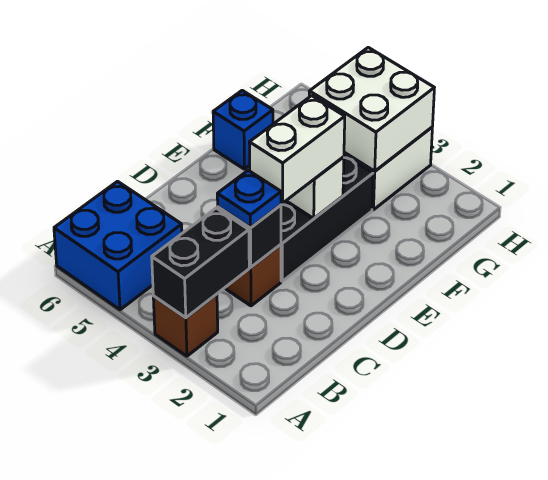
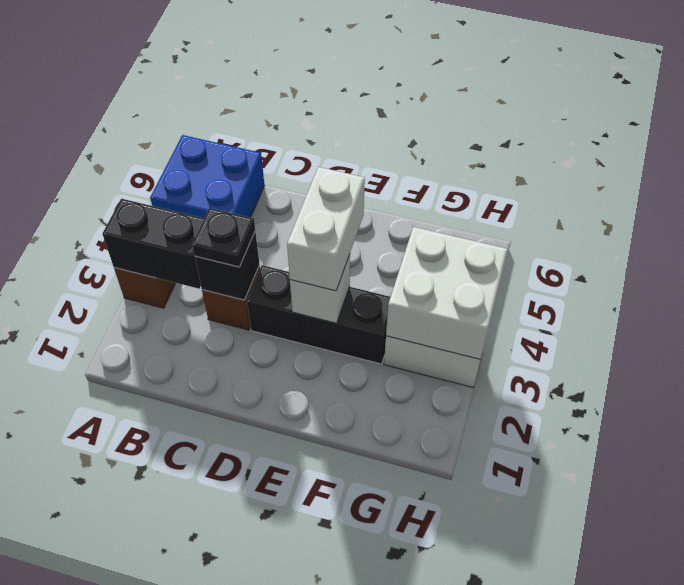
blue plate C3 level 3 -> black plate C3 level 3
white brick D3:E3 level 3 -> white brick E3:E4 level 3
blue brick F6 level 1 -> none

